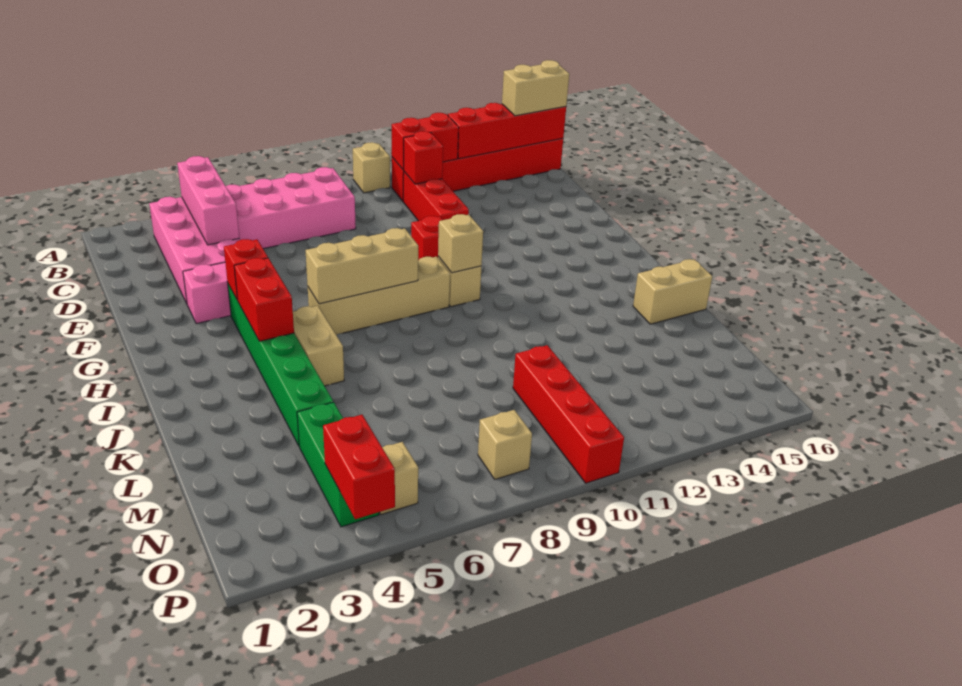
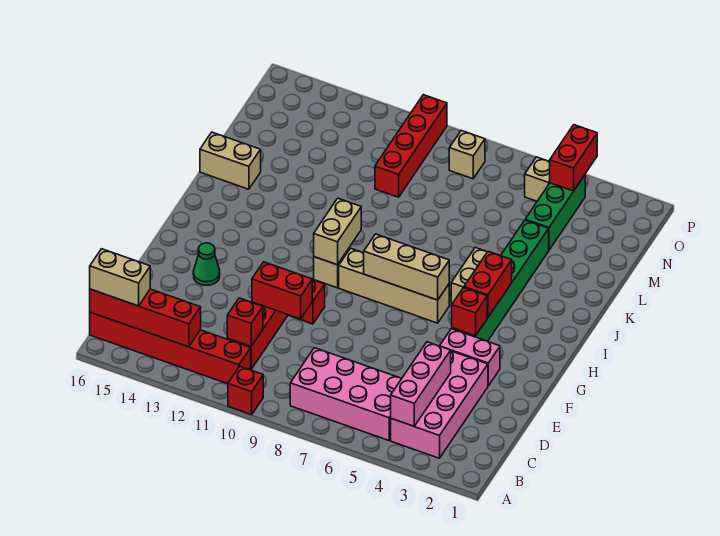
tan brick A10 level 1 -> red brick A10 level 1
red brick B11:B12 level 2 -> red brick E10:E11 level 2
none -> green cone F14 level 1
tan brick H10 level 2 -> tan brick H10:I10 level 2

